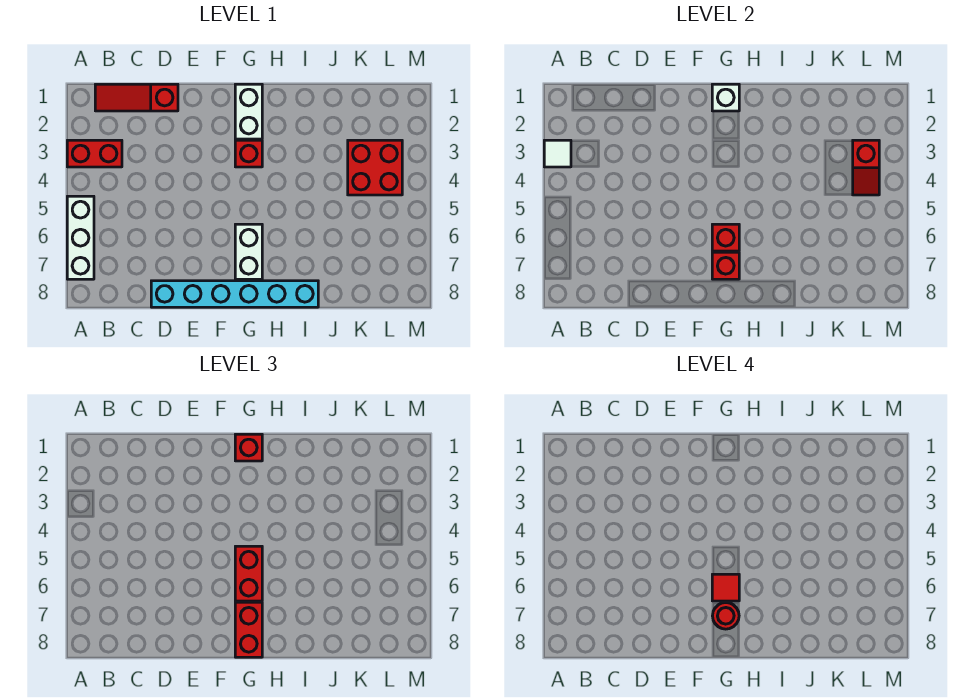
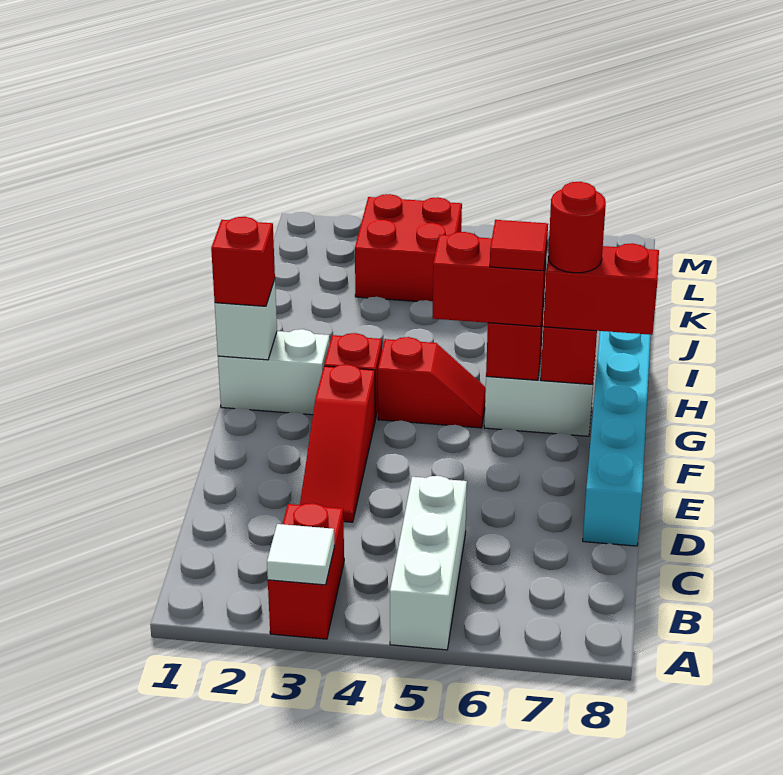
white brick A5:A7 level 1 -> white brick A5:C5 level 1
red slope B1:D1 level 1 top D -> red slope D3:F3 level 1 top F
red slope L3:L4 level 2 top 3 -> red slope G4:G5 level 1 top 4

